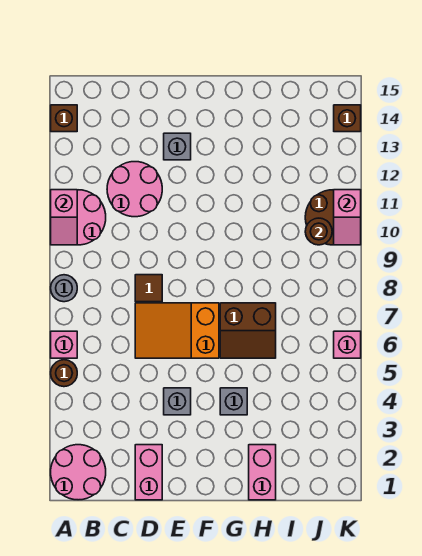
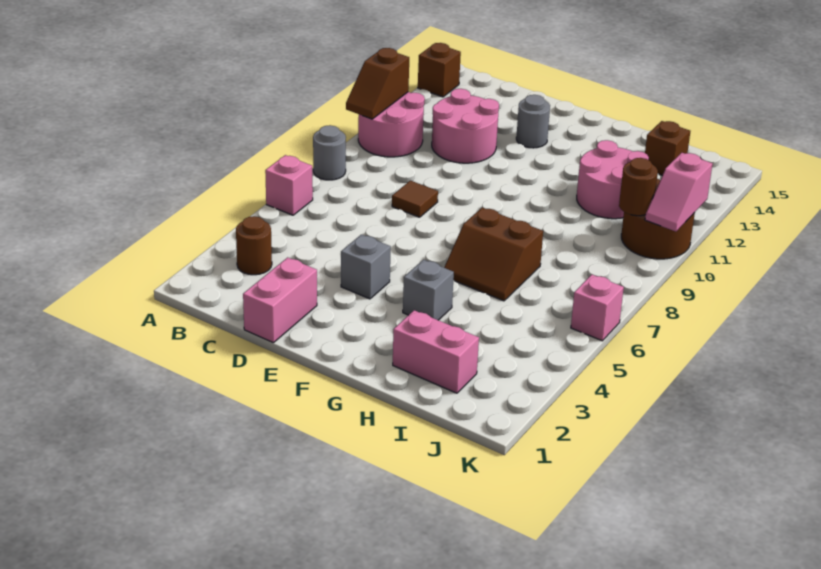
pink round brick A1:B2 level 1 -> pink round brick H11:I12 level 1
brown round brick A5 level 1 -> brown round brick B3 level 1
pink slope A10:A11 level 2 top 11 -> brown slope A10:A11 level 2 top 11
orange slope D6:F7 level 1 top F -> none
grey brick E13 level 1 -> grey round brick E13 level 1
pink brick H1:H2 level 1 -> pink brick H2:I2 level 1
brown brick K14 level 1 -> brown brick I14 level 1

